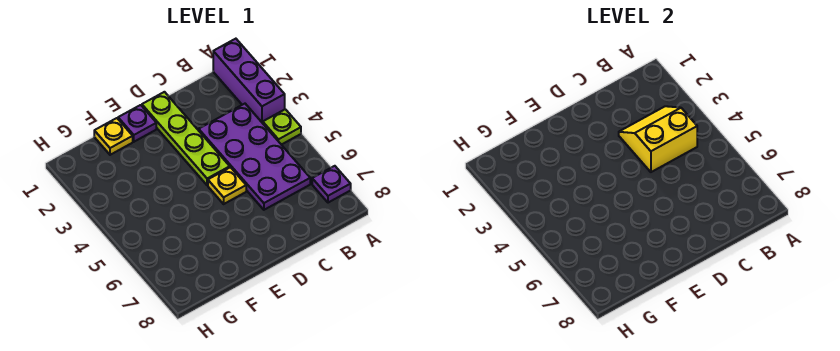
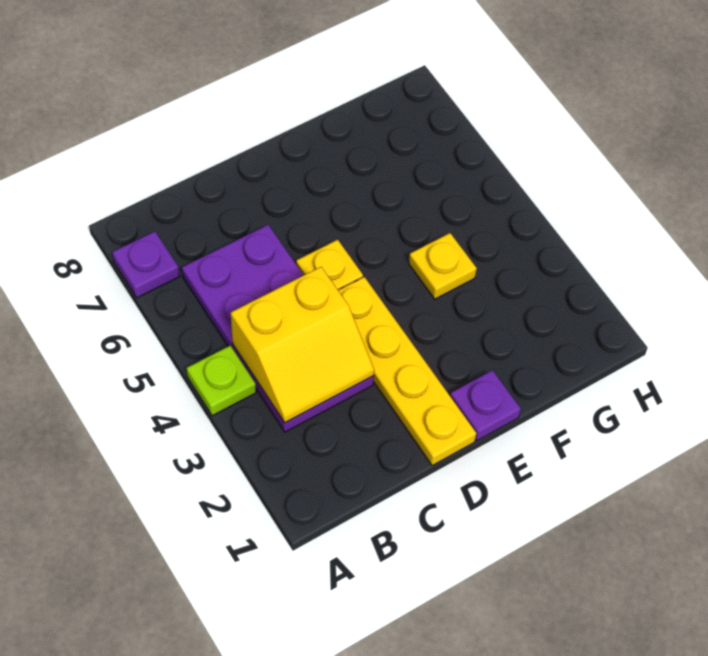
purple brick A1:A3 level 1 -> none
lime plate D1:D4 level 1 -> yellow plate D1:D4 level 1
yellow plate F1 level 1 -> yellow plate F4 level 1

